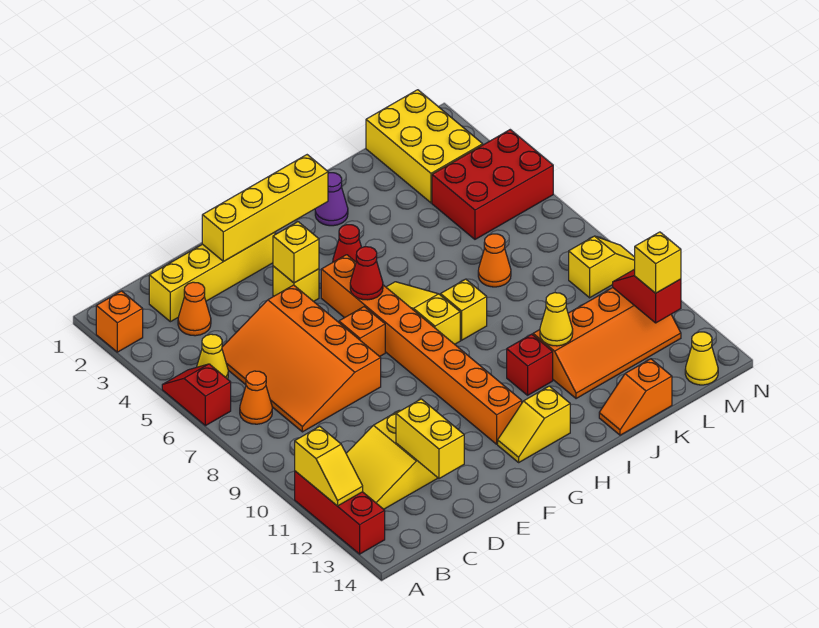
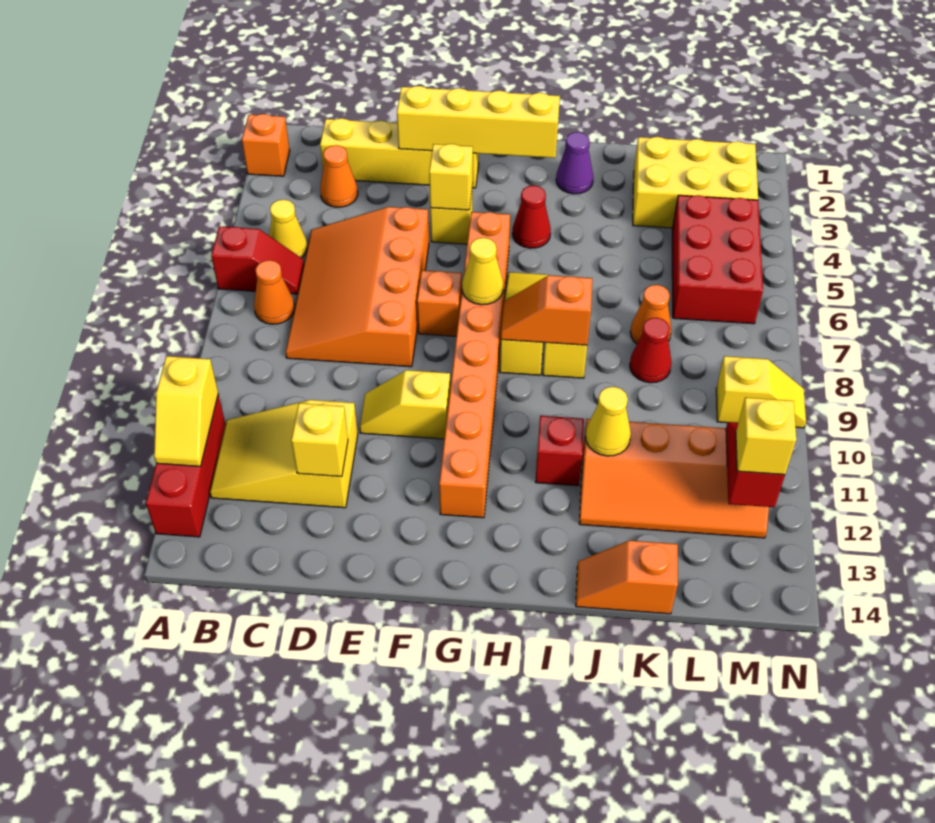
red slope A5:A6 level 1 top 6 -> red slope A6:B6 level 1 top A
yellow brick D12:D13 level 2 -> yellow brick D12 level 2
red cone G6 level 2 -> red cone K8 level 1
yellow slope G13:H13 level 1 top H -> yellow slope E10:F10 level 1 top F
none -> orange slope H8:I8 level 2 top I
yellow brick L1:M3 level 1 -> yellow brick K2:M3 level 1
red brick L4:N5 level 1 -> red brick L4:M6 level 1
yellow cone M14 level 1 -> yellow cone G7 level 2

